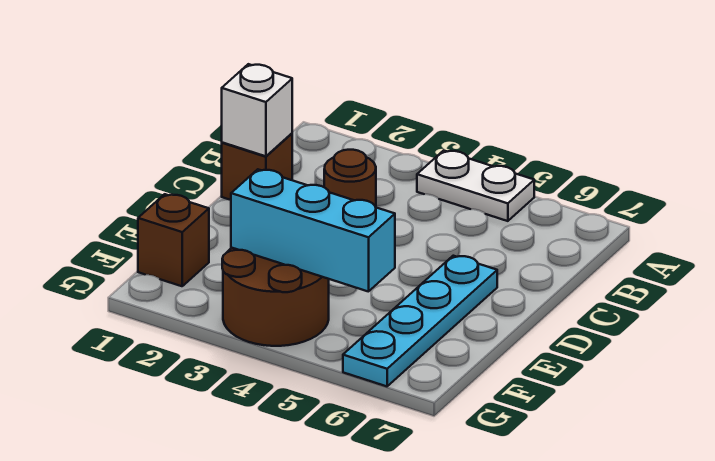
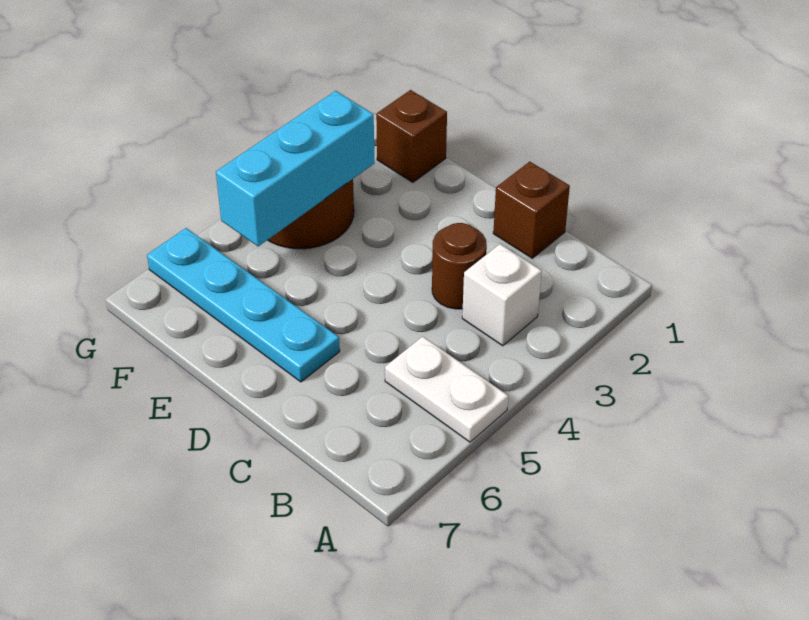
white plate A4:A5 level 1 -> white plate A5:B5 level 1
white brick C1 level 2 -> white brick B3 level 1

